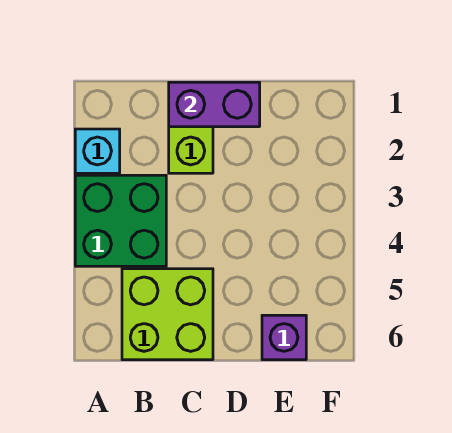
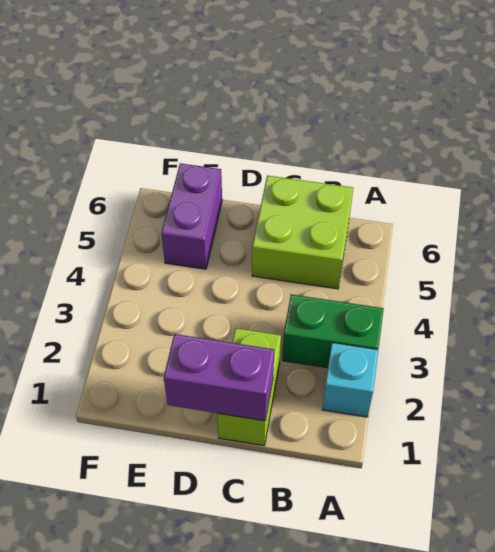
green brick A3:B4 level 1 -> green brick A3:B3 level 1
purple brick E6 level 1 -> purple brick E5:E6 level 1

